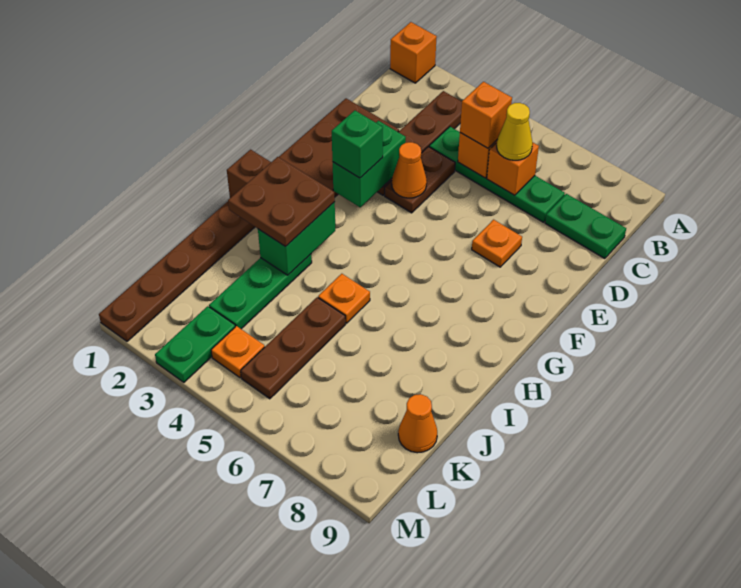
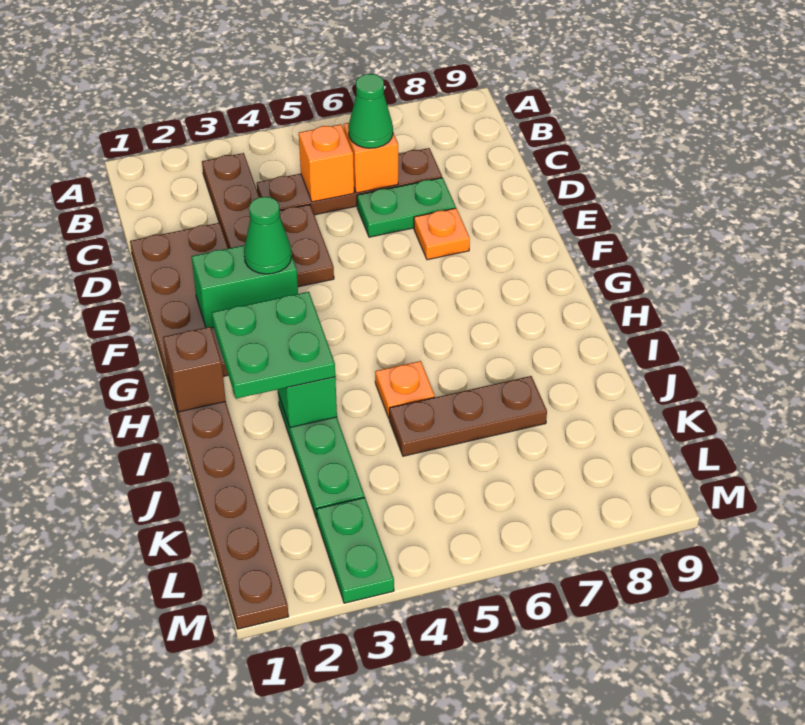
orange brick A1 level 1 -> none
green plate C4:C7 level 1 -> brown plate C4:C7 level 1
orange brick C5 level 3 -> none
yellow cone C6 level 3 -> green cone C6 level 3
green plate C8:C9 level 1 -> green plate D6:D7 level 1
green brick E3:F3 level 2 -> green brick F2:F3 level 2
orange cone E4 level 2 -> none
green brick F3 level 3 -> green cone F3 level 3
brown plate H2:I3 level 3 -> green plate H2:I3 level 3
brown plate J5:L5 level 1 -> brown plate J5:J7 level 1
orange cone K9 level 1 -> none
orange plate L4 level 1 -> none

